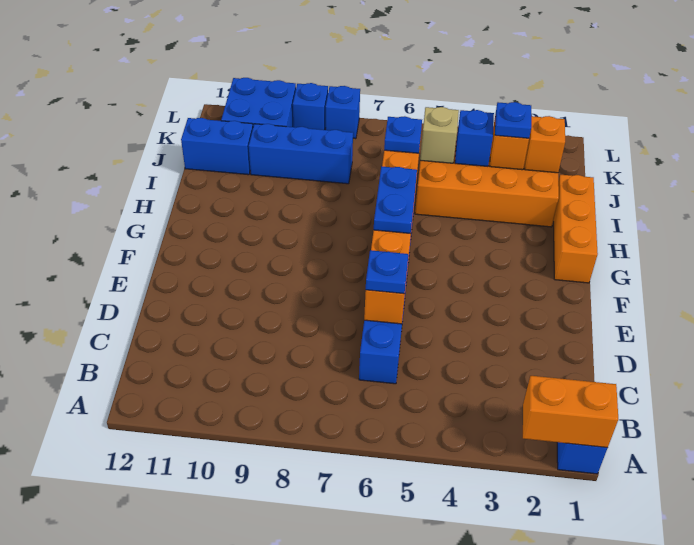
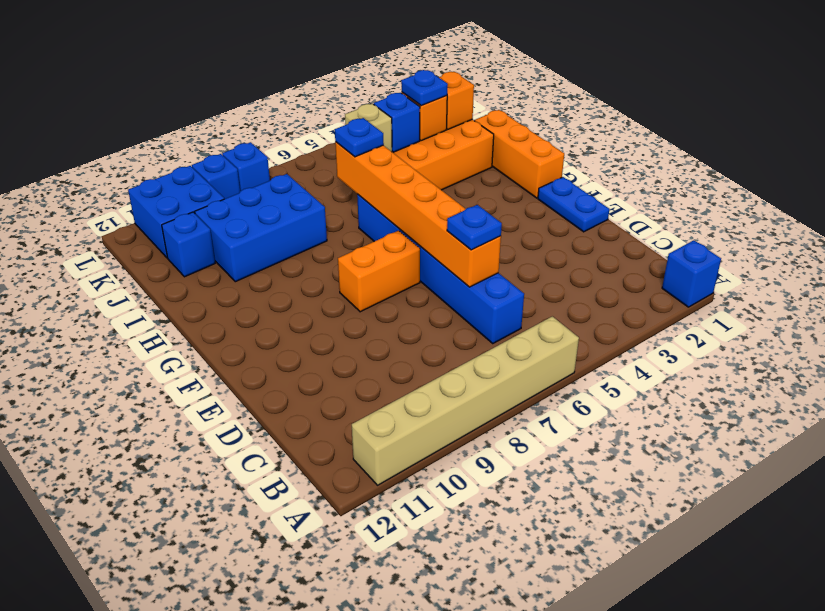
orange brick A1:A2 level 2 -> orange brick F7:F8 level 1
none -> tan brick A6:A11 level 1
blue plate F6:G6 level 3 -> blue plate E1:F1 level 1
blue brick J8:J10 level 1 -> blue brick I8:J10 level 1
blue brick J11:J12 level 1 -> blue brick J11 level 1

